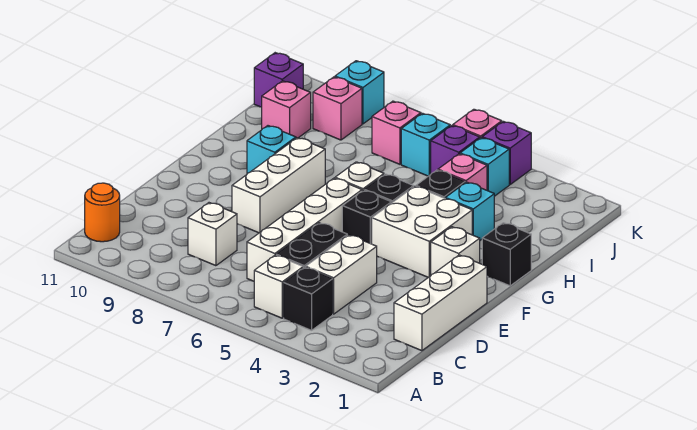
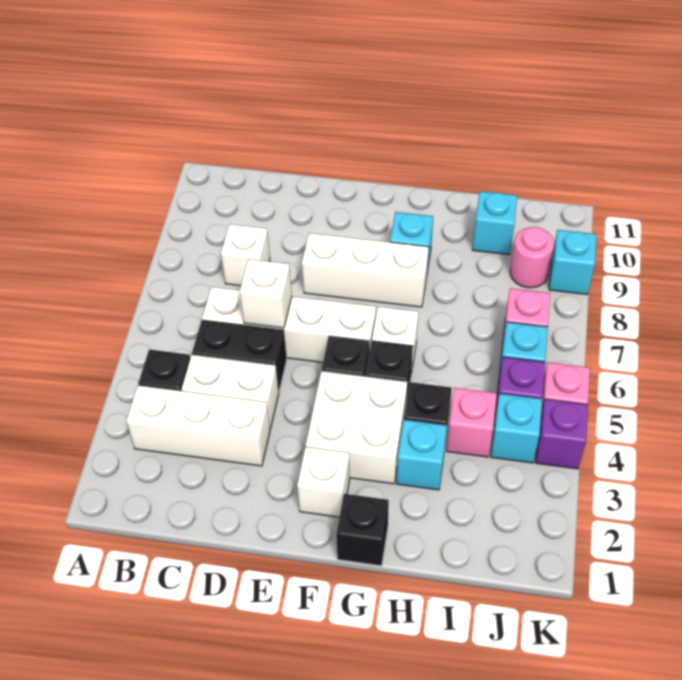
white brick B5 level 1 -> white brick D6 level 2
orange round brick B11 level 1 -> none
white brick C1:E1 level 1 -> white brick B3:D3 level 1
pink brick I10 level 1 -> cyan brick I10 level 1
pink brick J9 level 1 -> pink round brick J9 level 1
purple brick J11 level 1 -> none

